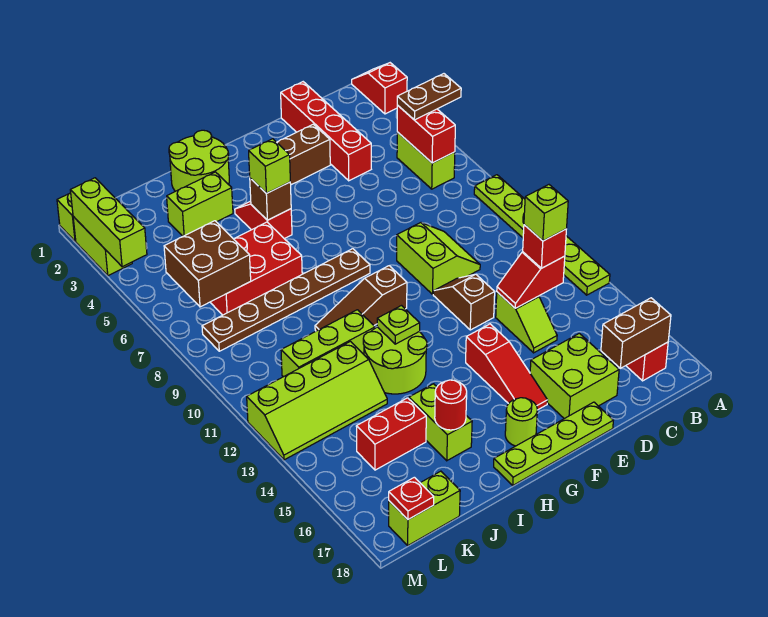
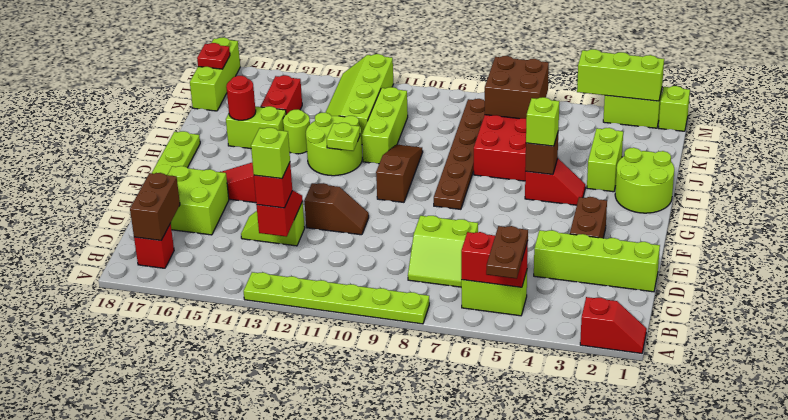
red brick D1:D4 level 1 -> lime brick D1:D4 level 1
lime slope D9:E10 level 1 top E -> lime slope C7:D8 level 1 top D
lime round brick G17 level 1 -> lime round brick I14 level 1
lime brick K18:L18 level 1 -> lime brick K18:M18 level 1

